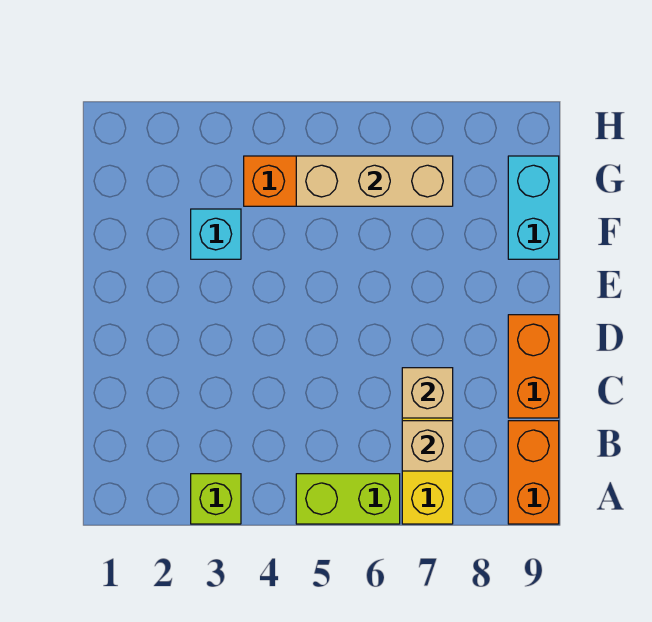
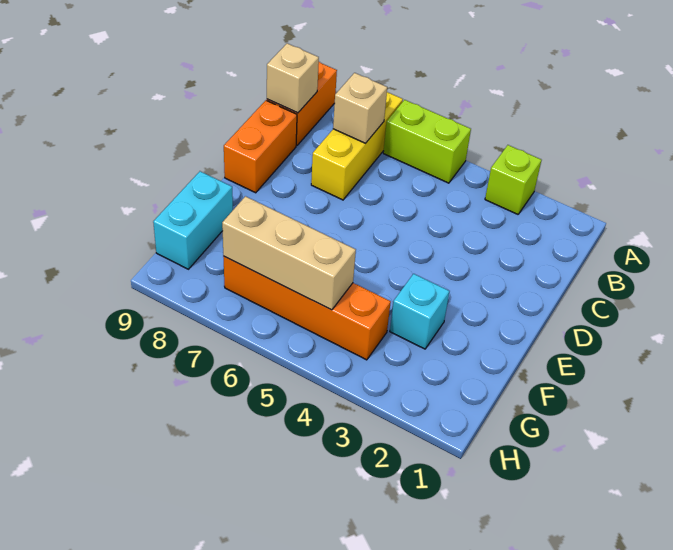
tan brick C7 level 2 -> tan brick B9 level 2

